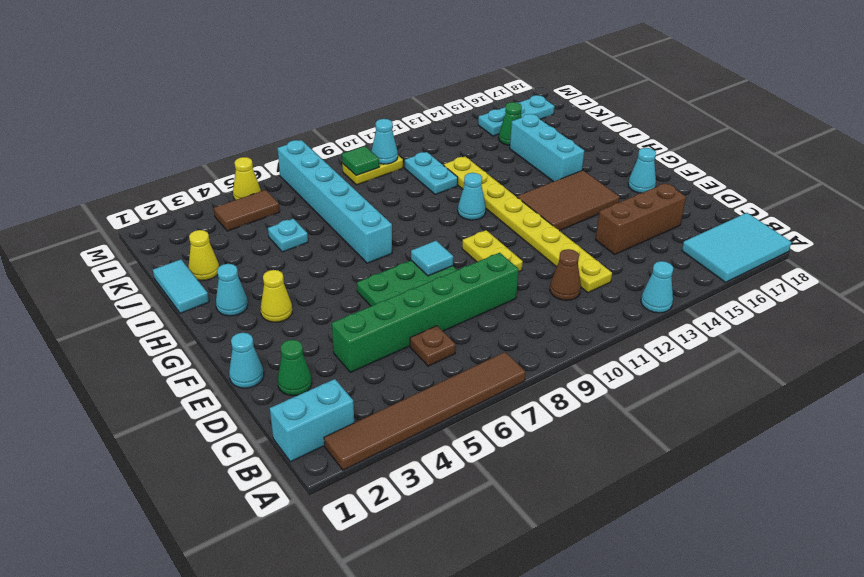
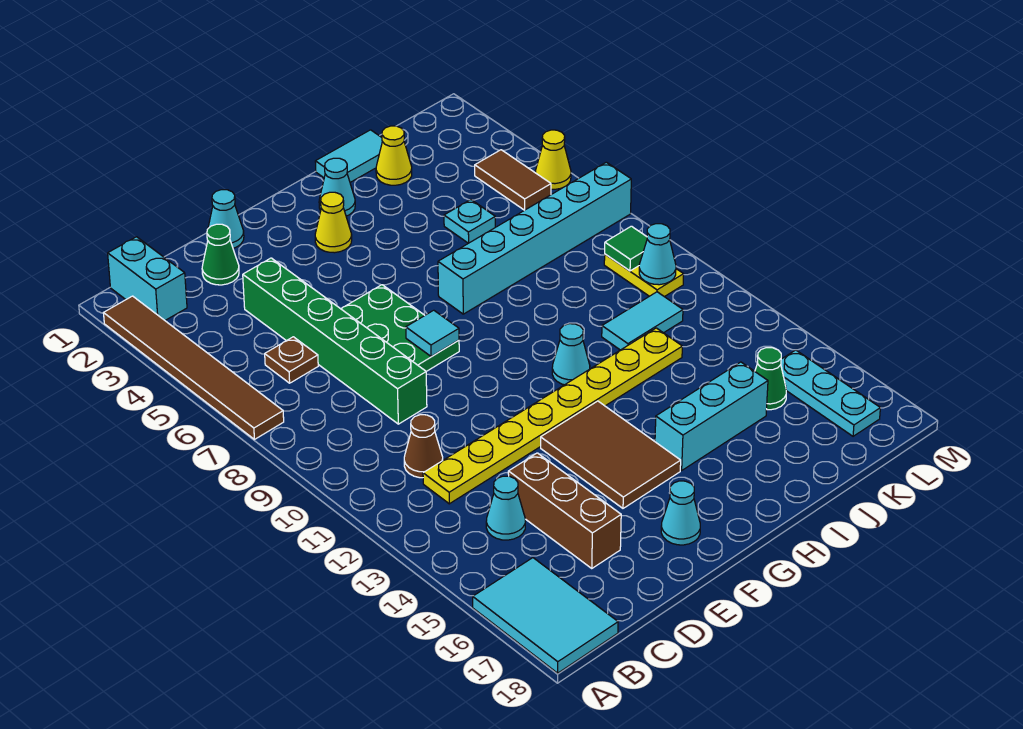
cyan cone A13 level 1 -> cyan cone C14 level 1
yellow plate E10:F10 level 1 -> none
cyan plate J11:K11 level 1 -> cyan tile J11:K11 level 1

